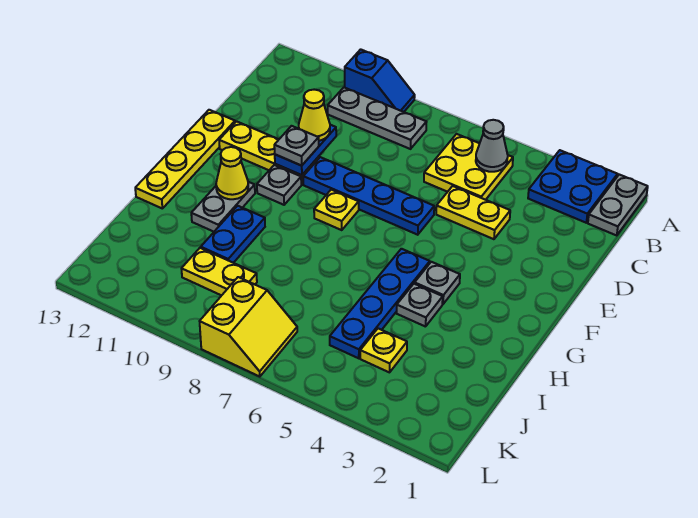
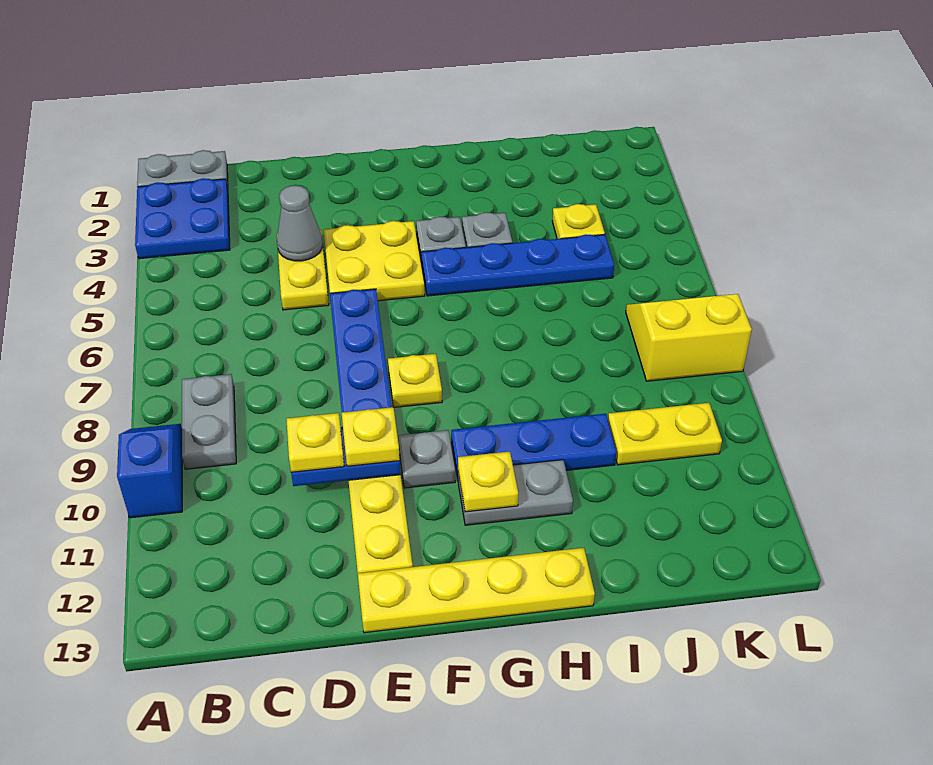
yellow plate B5:C6 level 1 -> yellow plate E4:F5 level 1
grey cone B5 level 2 -> grey cone D4 level 2
grey plate B8:B10 level 1 -> grey plate B8:B9 level 1
yellow cone D10 level 3 -> yellow plate D10 level 3
grey plate E10 level 3 -> yellow plate E10 level 3
yellow cone G11 level 2 -> yellow plate G11 level 2
blue plate H10:I10 level 1 -> blue plate G10:I10 level 1
yellow plate J9:J10 level 1 -> yellow plate J10:K10 level 1

